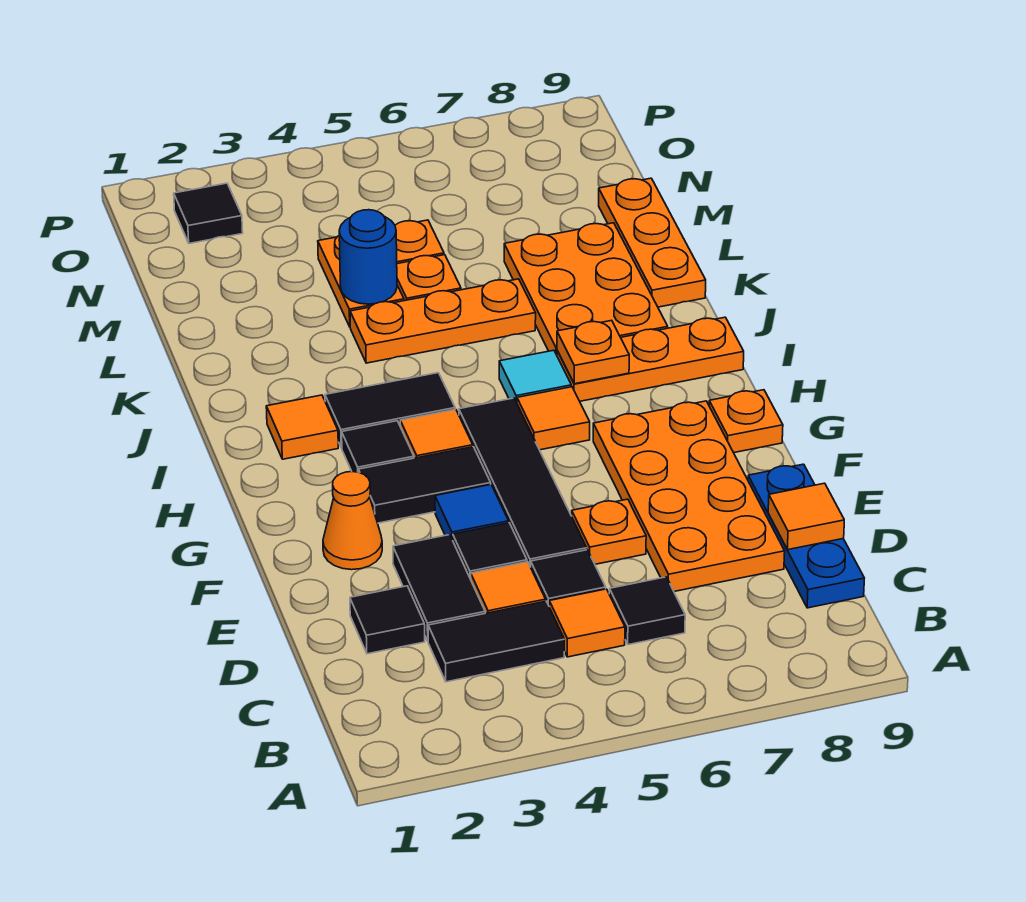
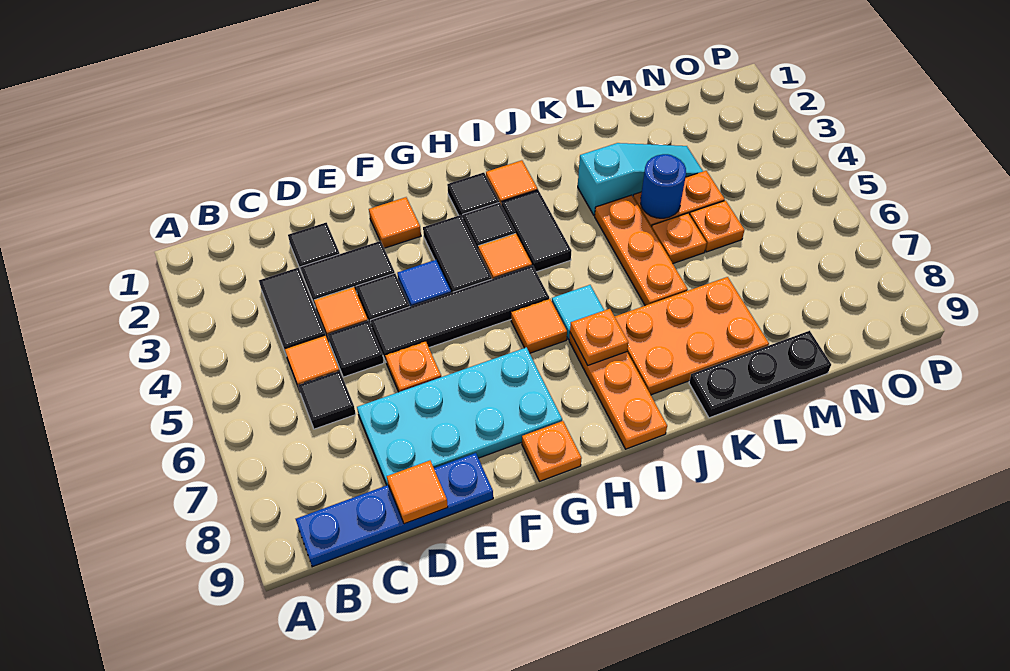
blue plate C9:E9 level 1 -> blue plate B9:E9 level 1
orange plate D7:G8 level 1 -> cyan plate D7:G8 level 1
orange cone F2 level 1 -> orange tile F2 level 1
none -> cyan slope K3:M3 level 1 top K
orange plate K9:M9 level 1 -> black plate K9:M9 level 1
black tile O2 level 1 -> black tile H2 level 1

